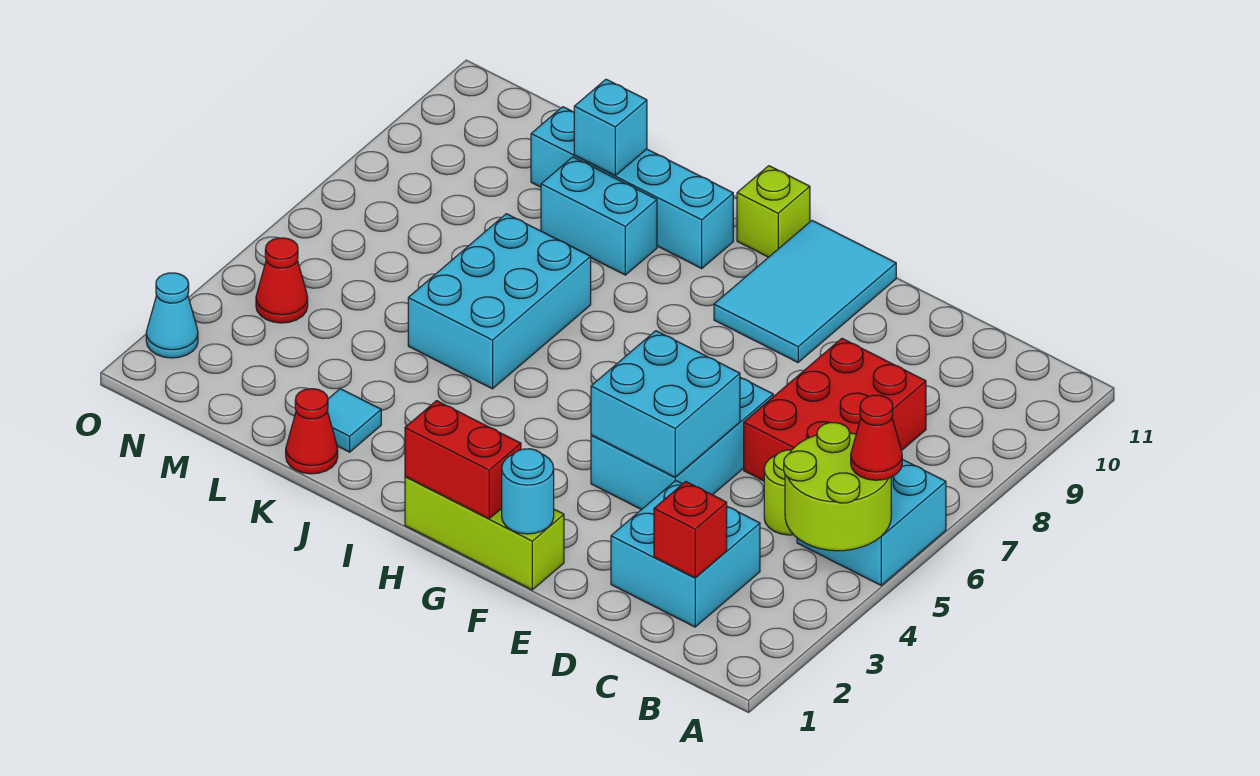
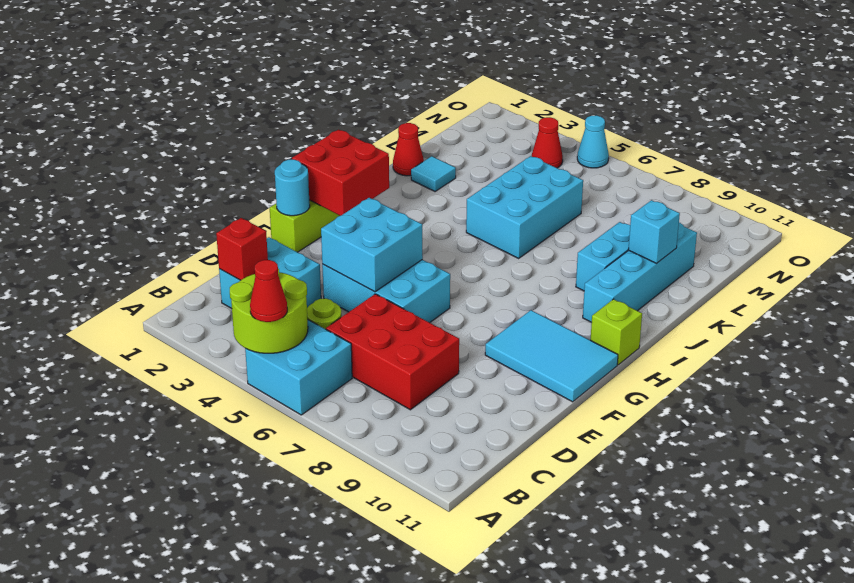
red brick G1:H1 level 2 -> red brick G1:H2 level 2
cyan brick J5:K7 level 1 -> cyan brick J5:L6 level 1
cyan cone O2 level 1 -> cyan cone O5 level 1

